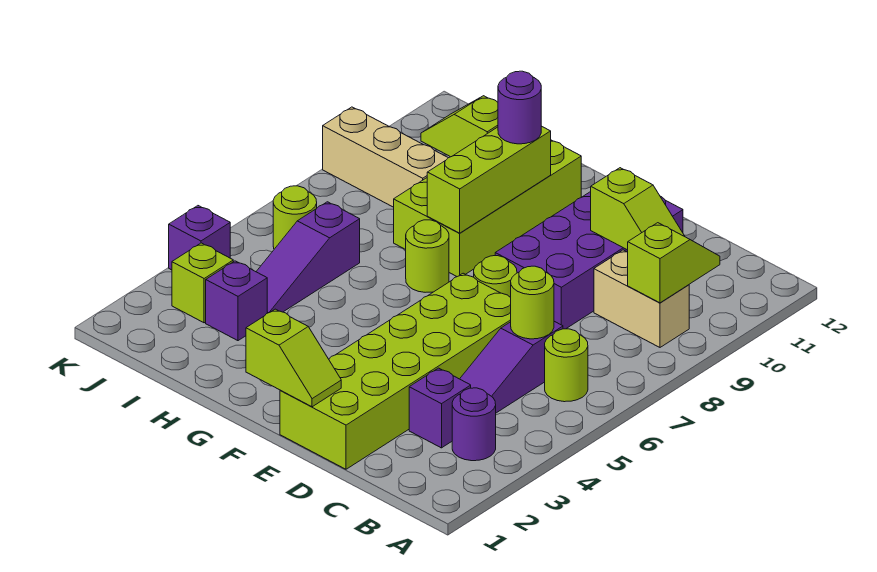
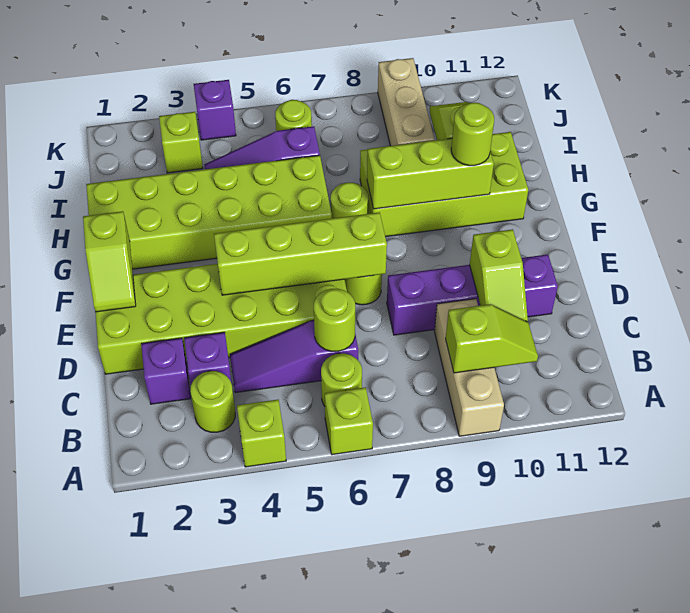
none -> lime brick A4 level 1
none -> lime brick A6 level 1
purple round brick B3 level 1 -> lime round brick B3 level 1
tan brick B9:C9 level 1 -> tan brick A9:C9 level 1
purple brick D8:E11 level 1 -> purple brick D8:D11 level 1
none -> lime brick E4:E7 level 2
none -> lime brick G1:H6 level 1
purple round brick G10 level 3 -> lime round brick G10 level 3
purple brick I3 level 1 -> purple brick C2 level 1

